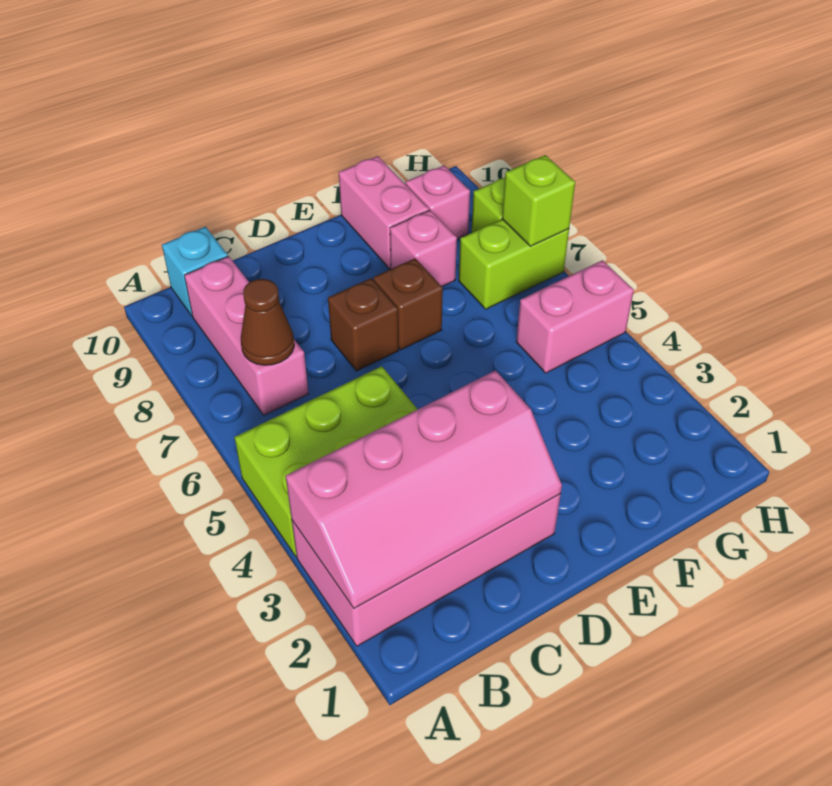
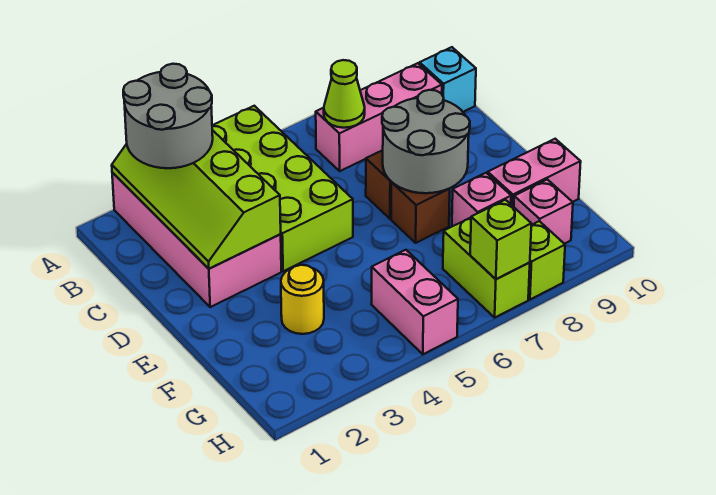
pink slope A2:D3 level 2 top 3 -> lime slope A2:D3 level 2 top 3
none -> grey round brick A2:B3 level 3
lime brick A4:C5 level 1 -> lime brick A4:D5 level 1
brown cone B7 level 2 -> lime cone B7 level 2
none -> grey round brick D7:E8 level 2
none -> yellow round brick F3 level 1

